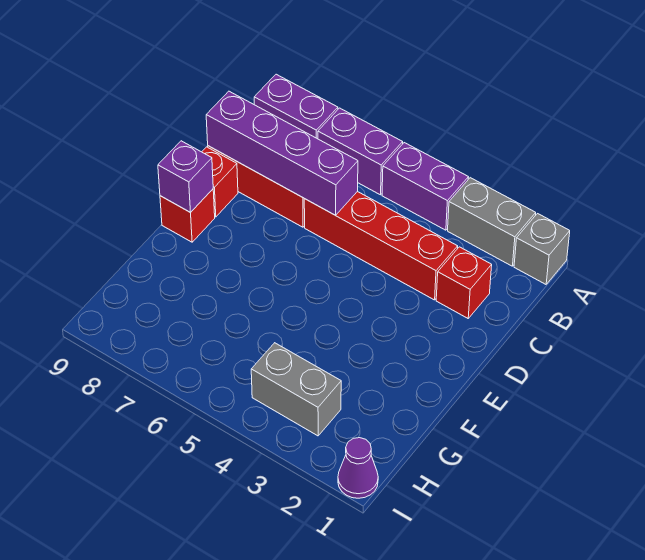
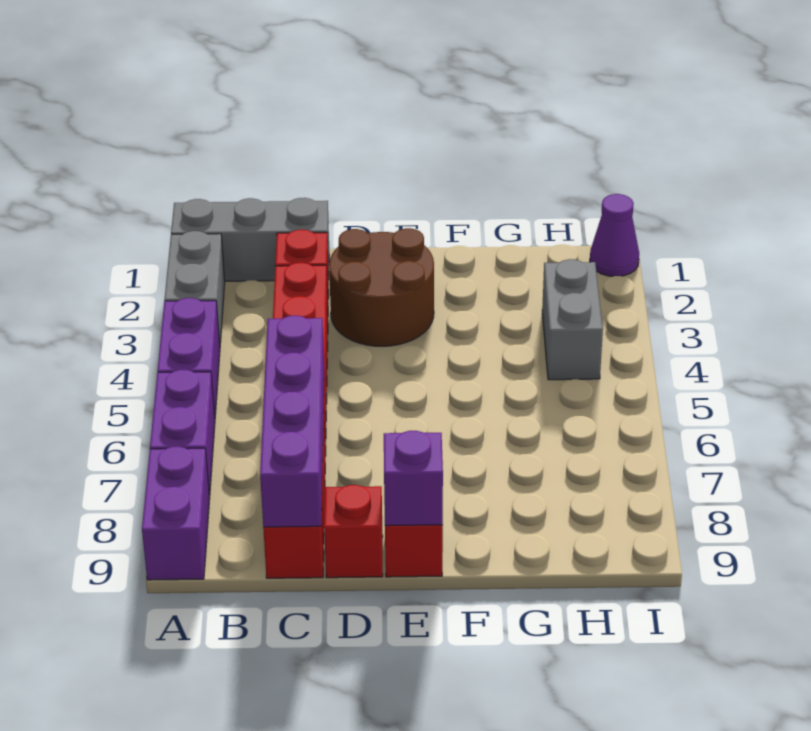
grey brick A1 level 1 -> grey brick A1:C1 level 1
none -> brown round brick D2:E3 level 1

